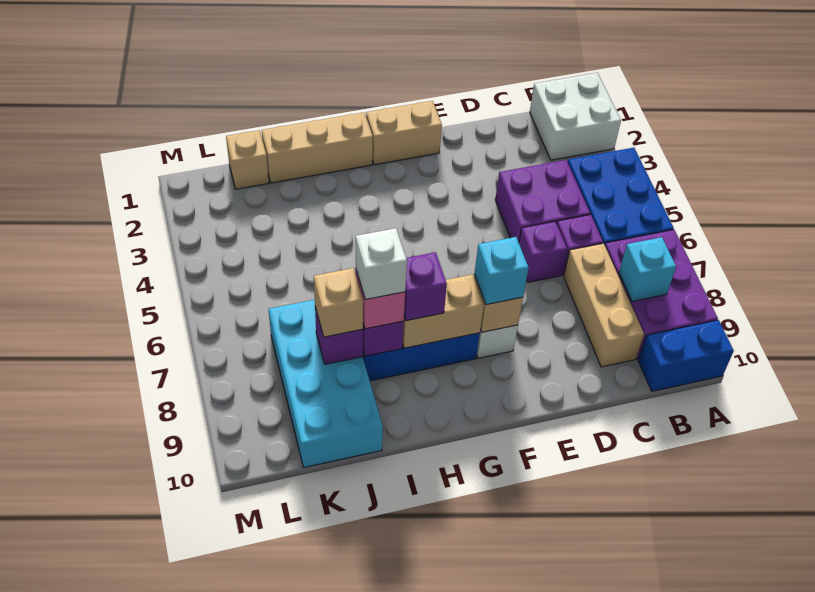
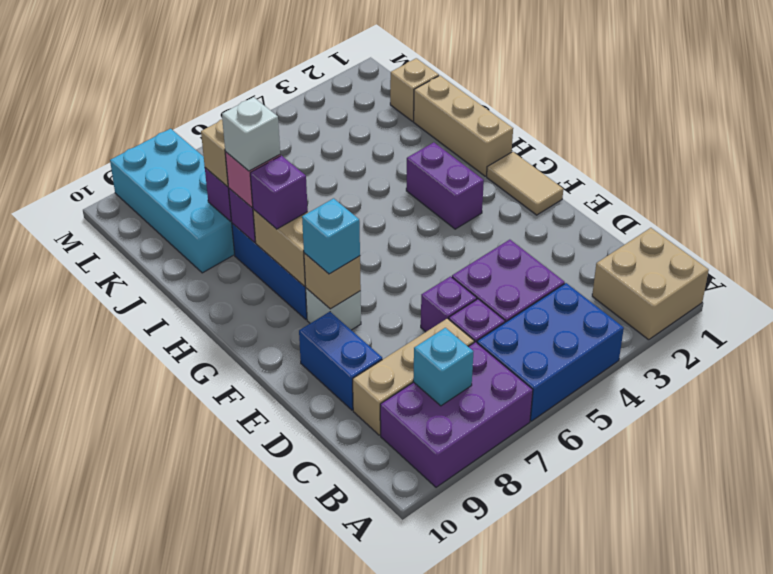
white brick A1:B2 level 1 -> tan brick A1:B2 level 1
blue brick A10:B10 level 1 -> blue brick D9:E9 level 1
tan brick F1:G1 level 1 -> tan tile F1:G1 level 1
none -> purple brick G3:H3 level 1
cyan brick J7:K10 level 1 -> cyan brick J8:M9 level 1

